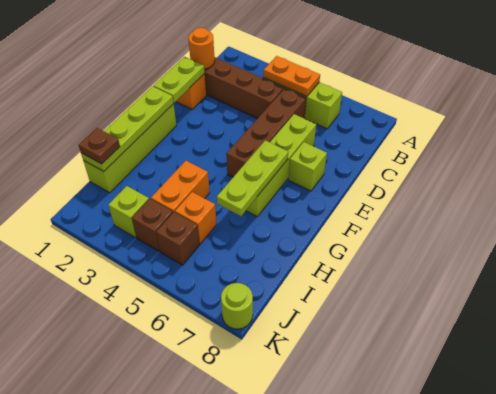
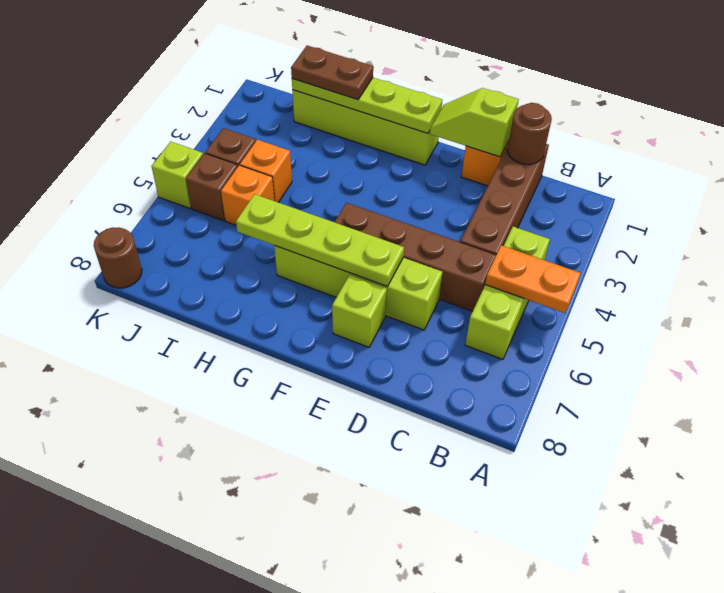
orange plate B4:B5 level 2 -> orange plate A5:B5 level 2
orange round brick C1 level 2 -> brown round brick C1 level 2
lime plate D1:E1 level 2 -> lime slope D1:E1 level 2 top D
lime plate F6:H6 level 2 -> lime plate E6:H6 level 2
orange brick H4:I4 level 1 -> orange brick I4 level 1
brown plate I1 level 3 -> brown plate H1:I1 level 3
lime brick J3 level 1 -> lime brick K5 level 1
lime round brick K8 level 1 -> brown round brick K8 level 1

